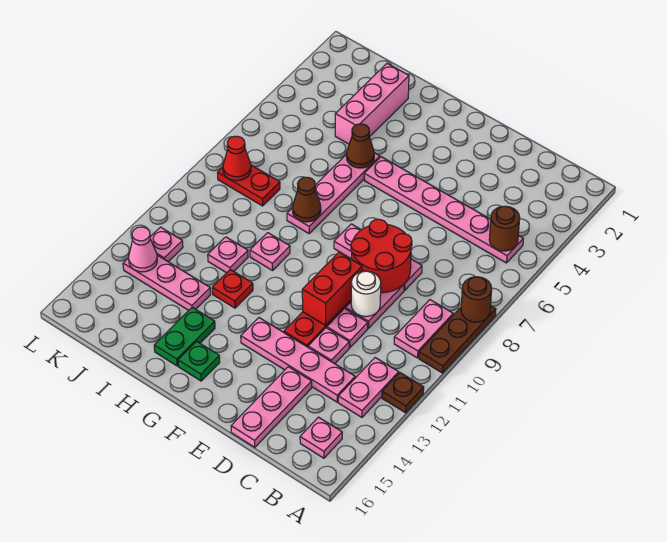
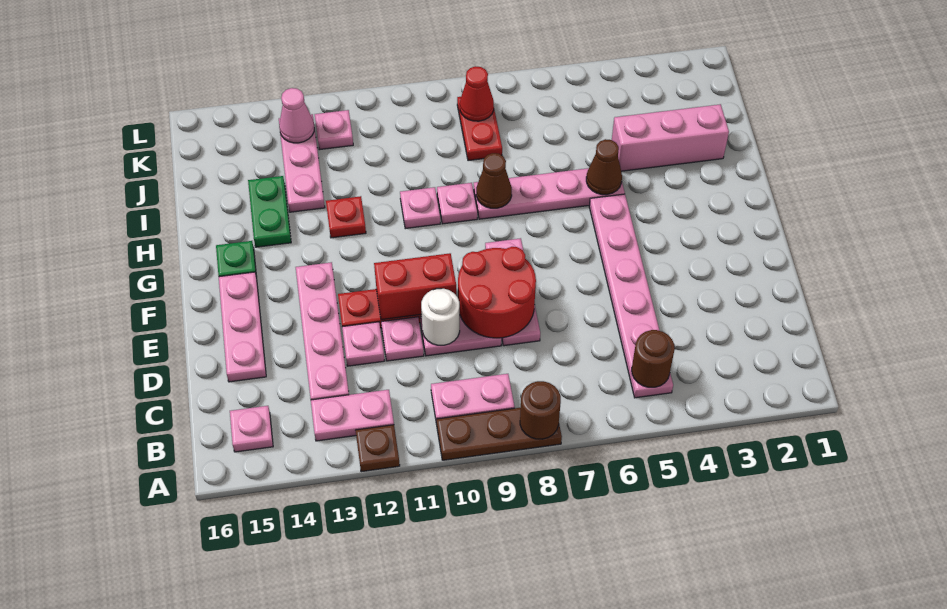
pink plate D14:D16 level 1 -> pink plate D15:F15 level 1
green plate H14:H15 level 1 -> green plate H14:I14 level 1
pink plate I11 level 1 -> pink plate H9 level 1

